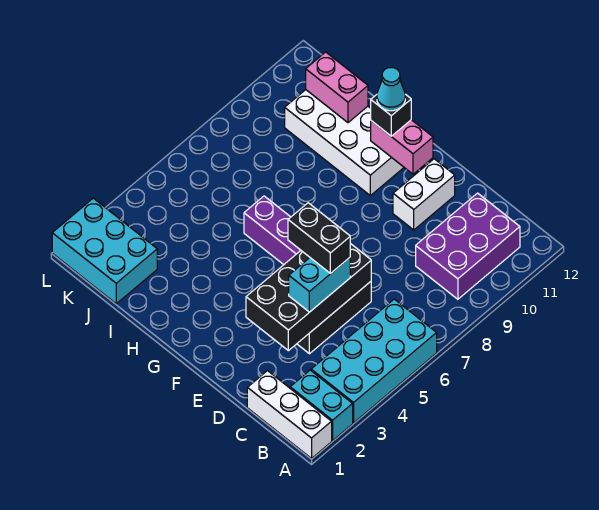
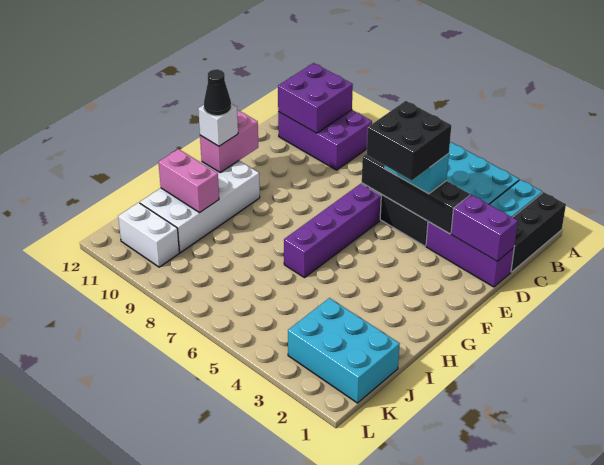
white brick A1:C1 level 1 -> black brick A1:C1 level 1
none -> purple brick B10:C11 level 2
none -> purple brick D1:D3 level 1
none -> purple brick D1:D2 level 2
black brick D3:E6 level 2 -> black brick D3:D6 level 2
black brick D5:E5 level 4 -> black brick D4:E5 level 4
white brick E10:E11 level 1 -> white brick K10:K11 level 1
black brick G11 level 3 -> white brick G11 level 3
cyan cone G11 level 4 -> black cone G11 level 4
pink brick I11:J11 level 2 -> pink brick I10:I11 level 2
cyan brick J1:L2 level 1 -> cyan brick J1:K3 level 1

